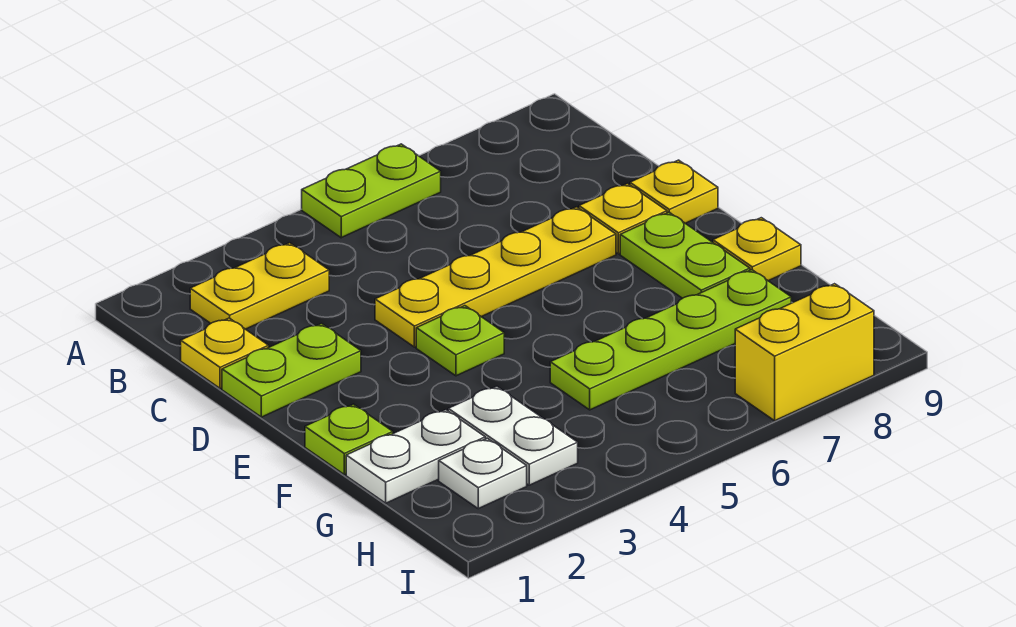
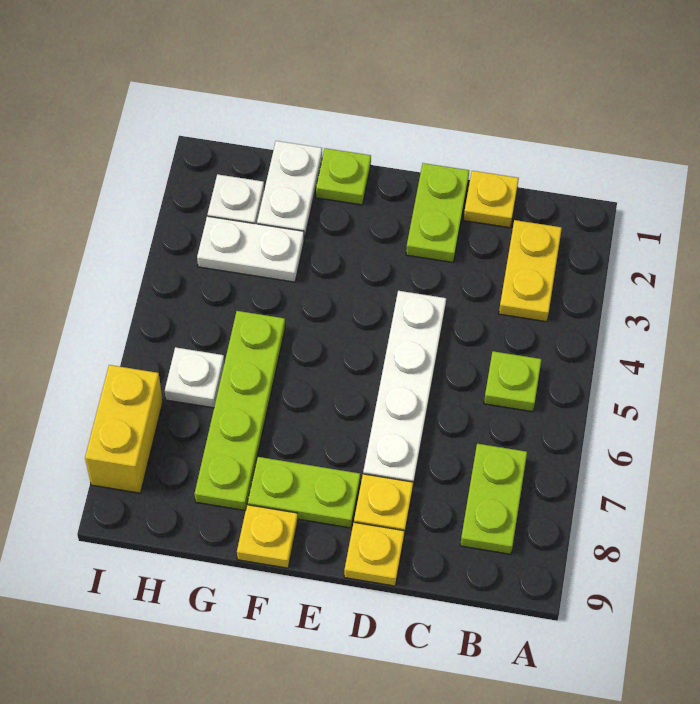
lime plate A5:A6 level 1 -> lime plate B7:B8 level 1
yellow plate D4:D7 level 1 -> white plate D4:D7 level 1
lime plate E4 level 1 -> lime plate B5 level 1
none -> white plate H6 level 1

